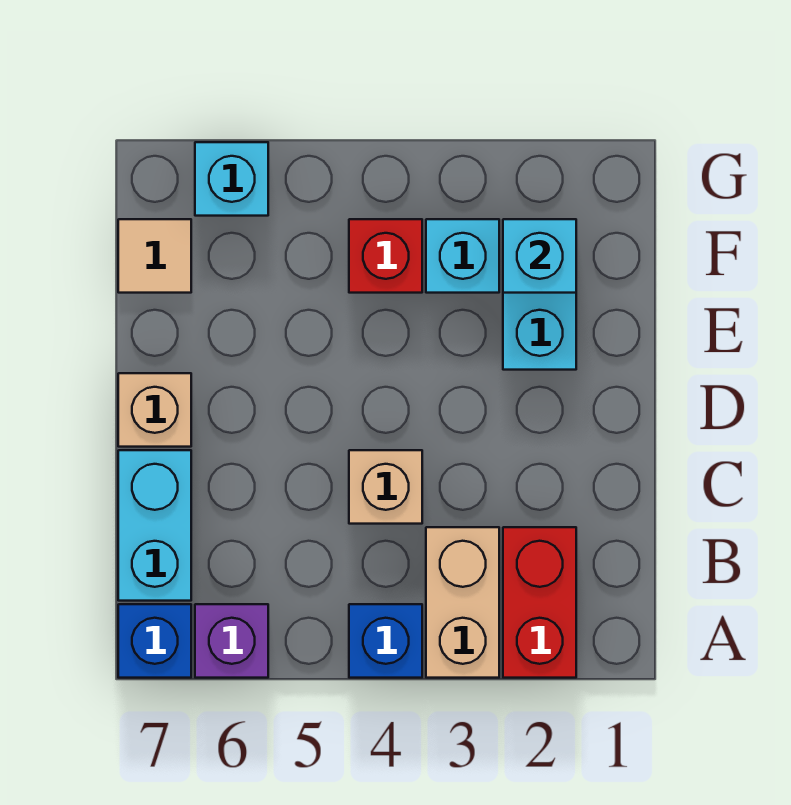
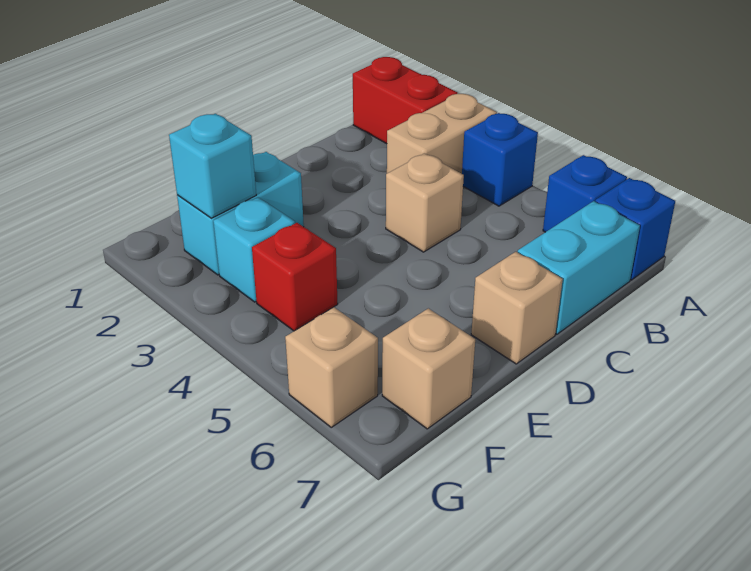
red brick A2:B2 level 1 -> red brick A1:A2 level 1
purple brick A6 level 1 -> blue brick A6 level 1
tan tile F7 level 1 -> tan brick F7 level 1
cyan brick G6 level 1 -> tan brick G6 level 1

